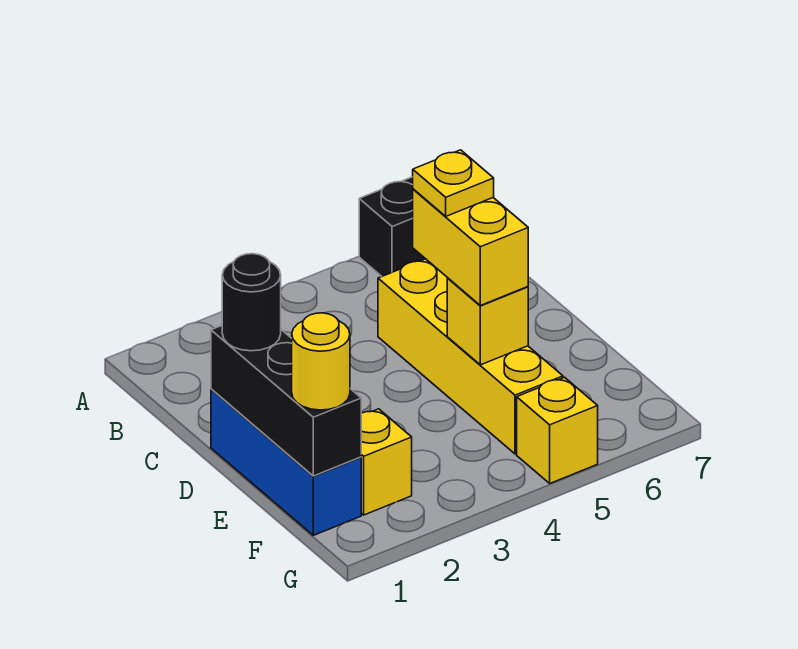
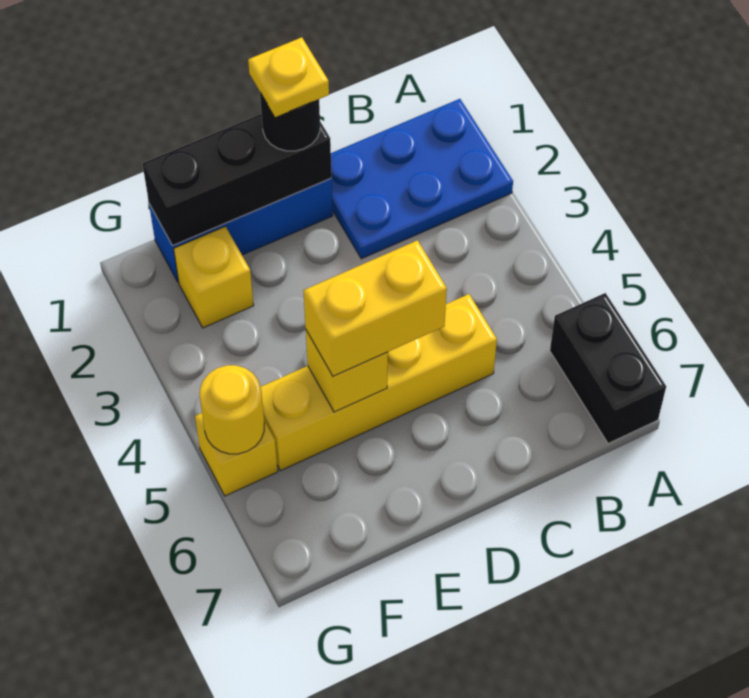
none -> blue plate A1:C2 level 1
yellow plate D5 level 4 -> yellow plate D1 level 4
yellow round brick F1 level 3 -> yellow round brick G5 level 2

